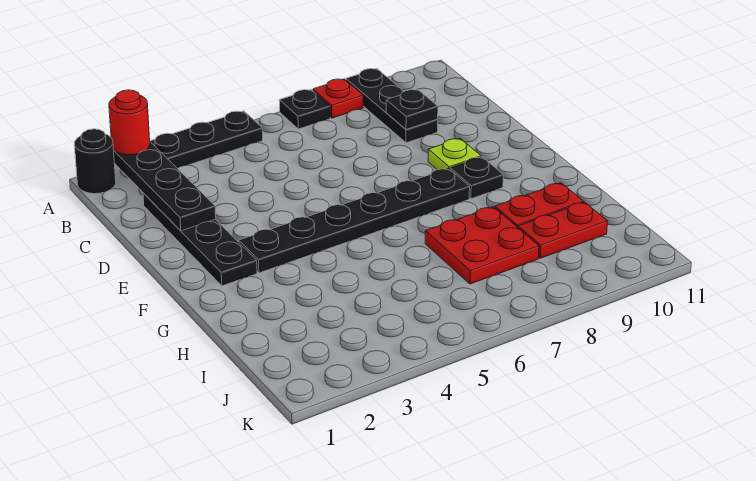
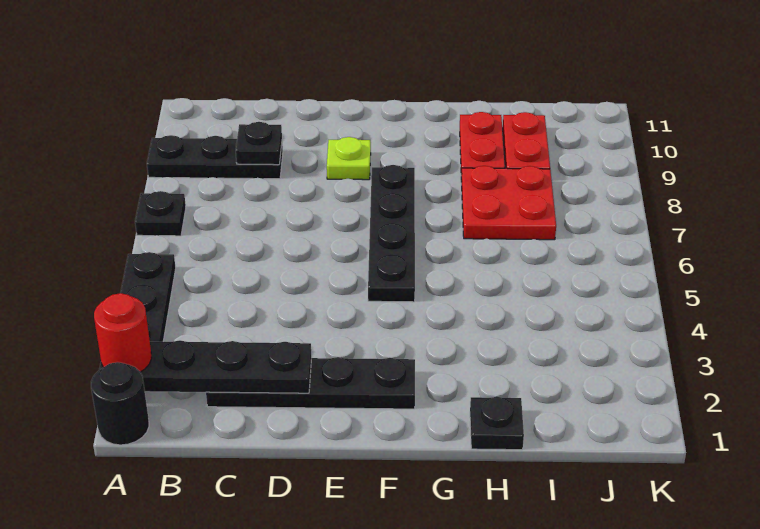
red plate A8 level 1 -> none
black plate F3:F8 level 1 -> black plate F5:F8 level 1
black plate F9 level 1 -> black plate H1 level 1

